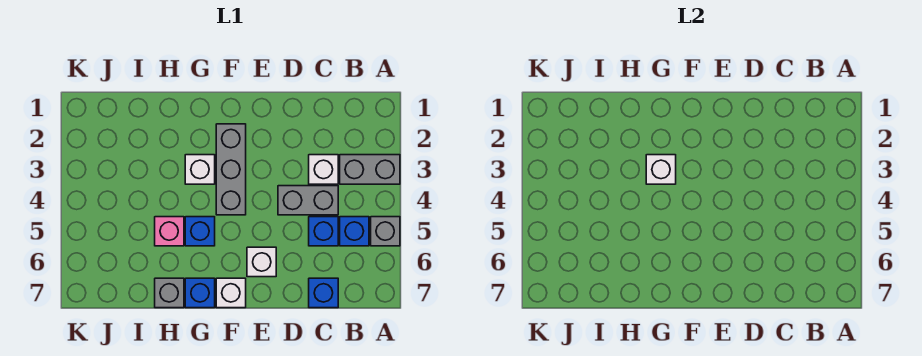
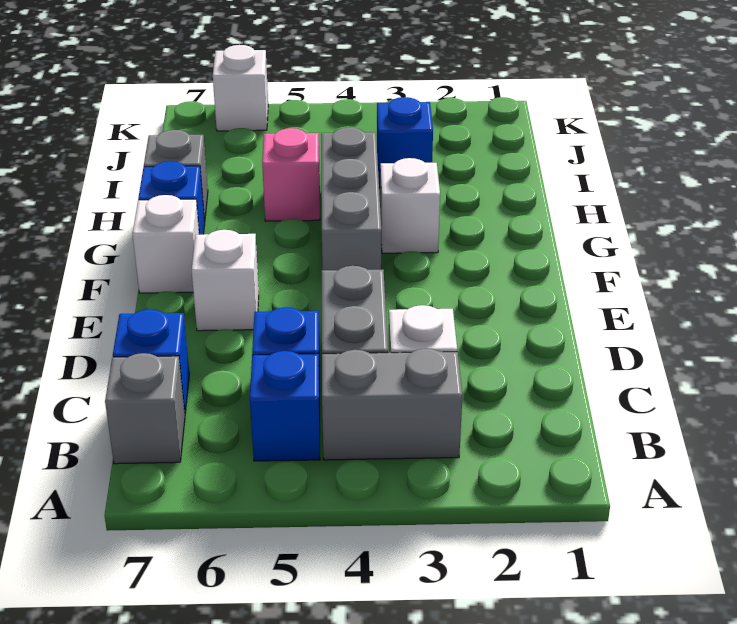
grey brick A3:B3 level 1 -> grey brick B3:B4 level 1
grey brick A5 level 1 -> grey brick B7 level 1
grey brick F2:F4 level 1 -> grey brick F4:H4 level 1
white brick G3 level 2 -> white brick K6 level 1
blue brick G5 level 1 -> blue brick I3 level 1

